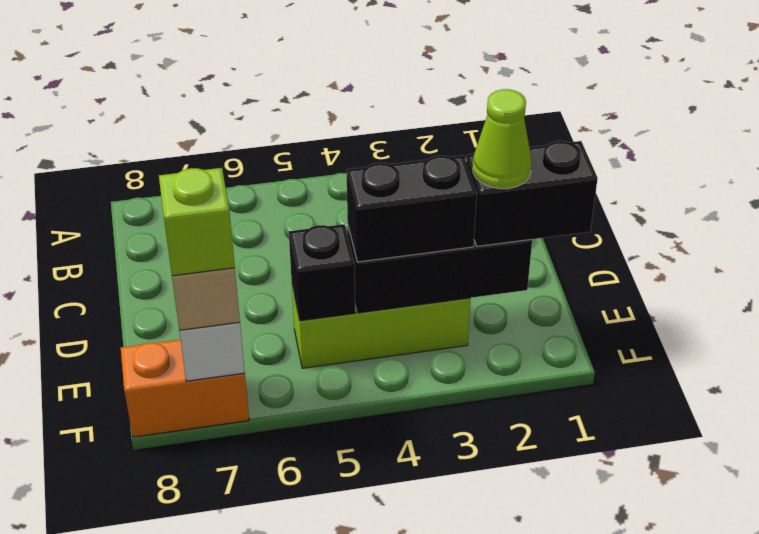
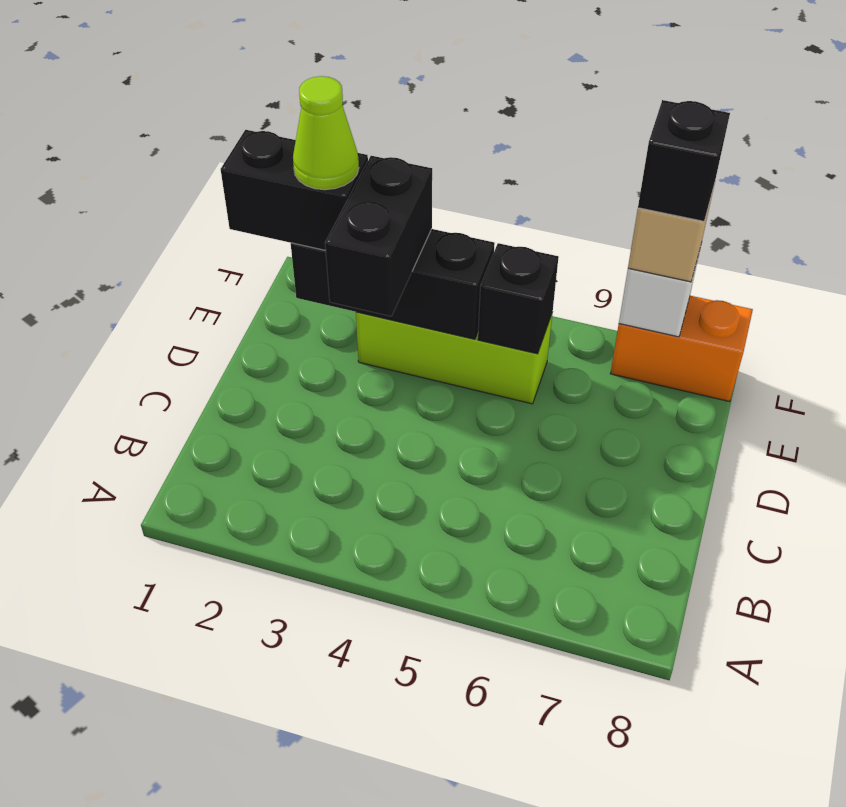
black brick E3:E4 level 3 -> black brick D3:E3 level 3
lime brick F7 level 4 -> black brick F7 level 4

